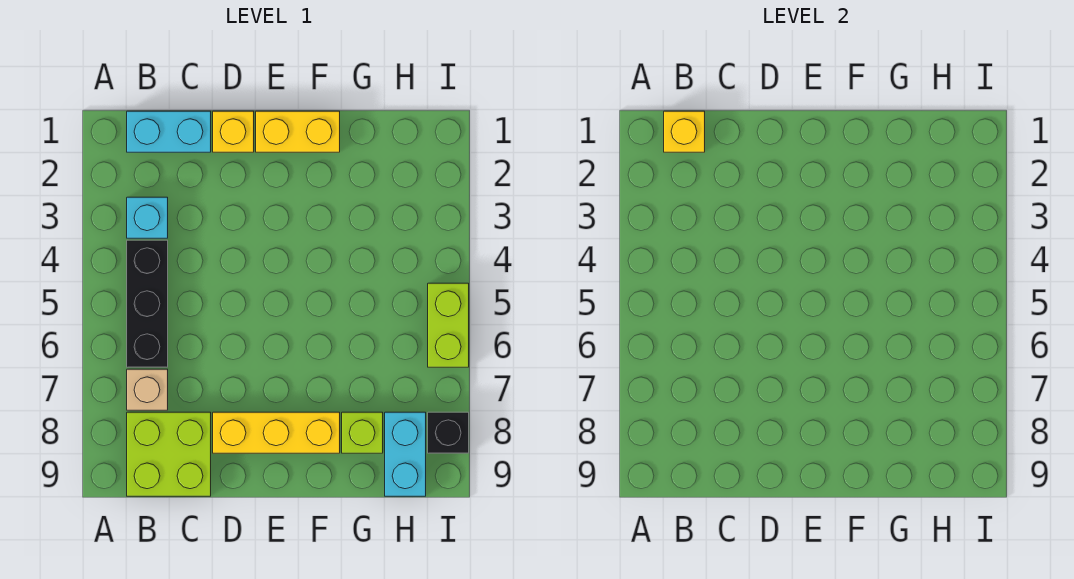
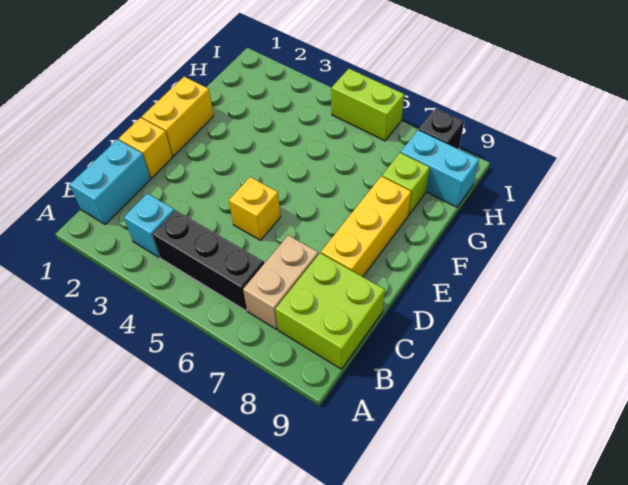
yellow brick B1 level 2 -> yellow brick D5 level 1
tan brick B7 level 1 -> tan brick B7:C7 level 1

